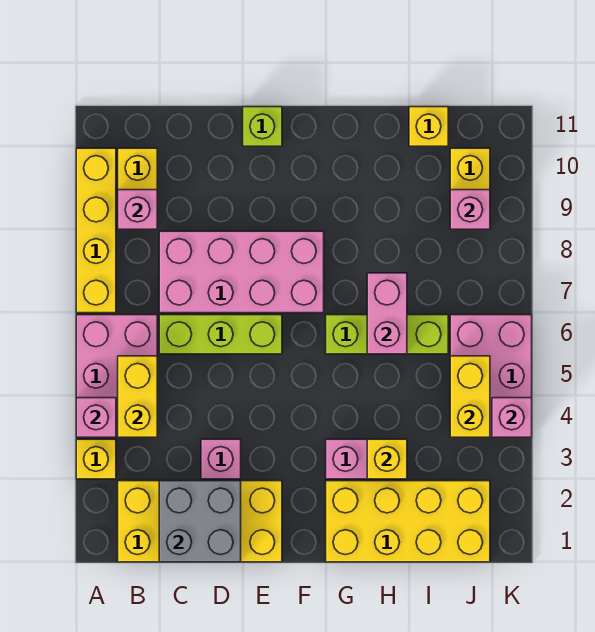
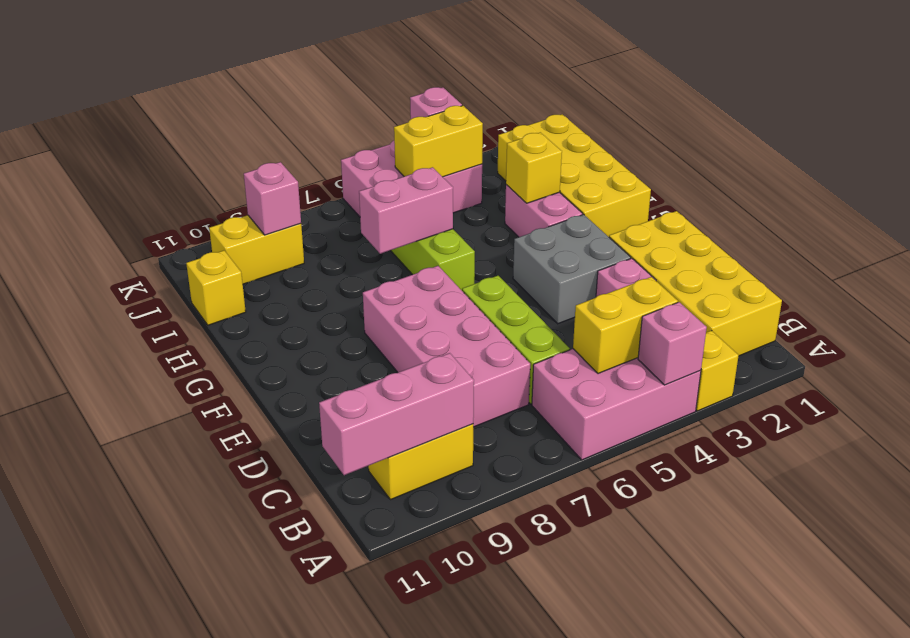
yellow brick A7:A10 level 1 -> none
pink brick B9 level 2 -> pink brick B9:B11 level 2
grey brick C1:D2 level 2 -> grey brick E3:F4 level 1
lime brick E11 level 1 -> none

